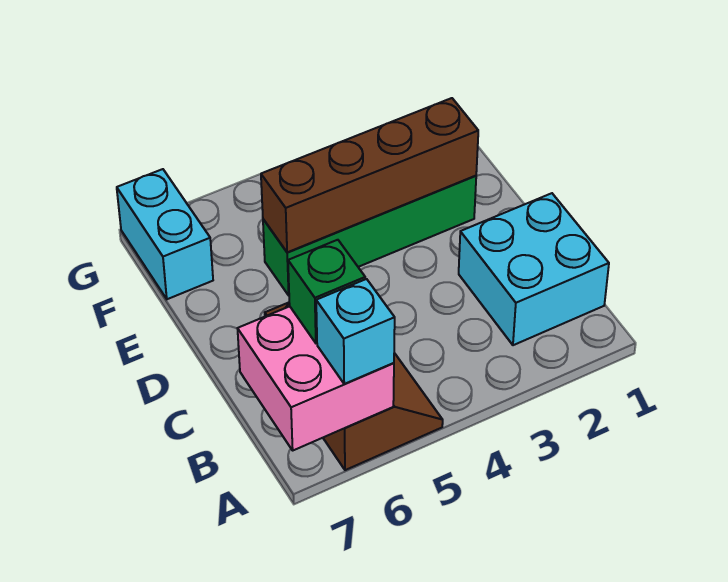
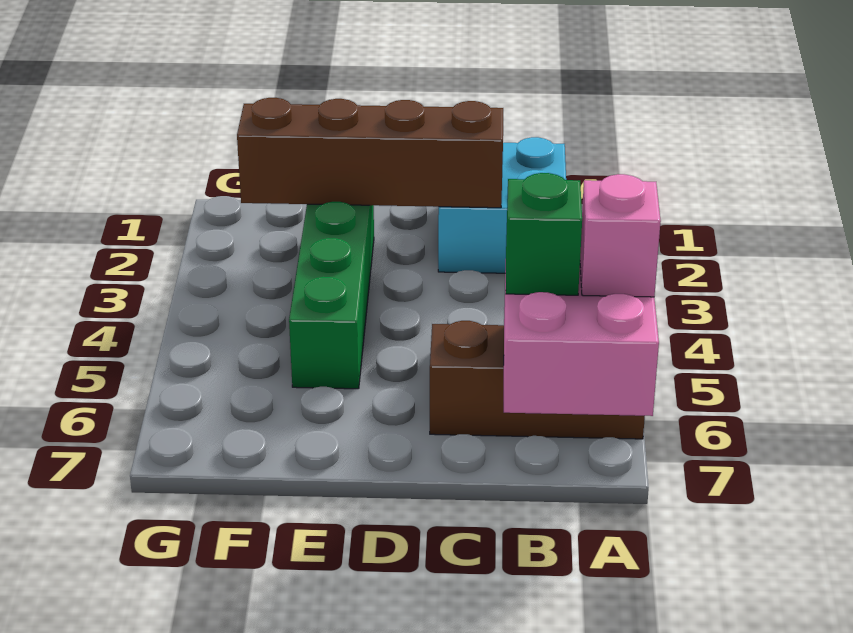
cyan brick A6 level 3 -> pink brick A6 level 3
brown brick E2:E5 level 2 -> brown brick C2:F2 level 2
cyan brick F7:G7 level 1 -> none

